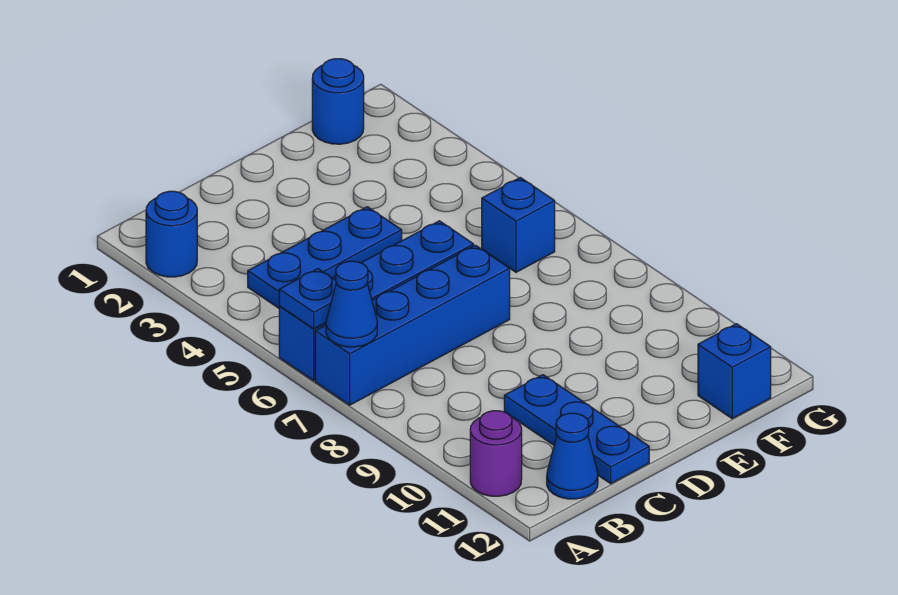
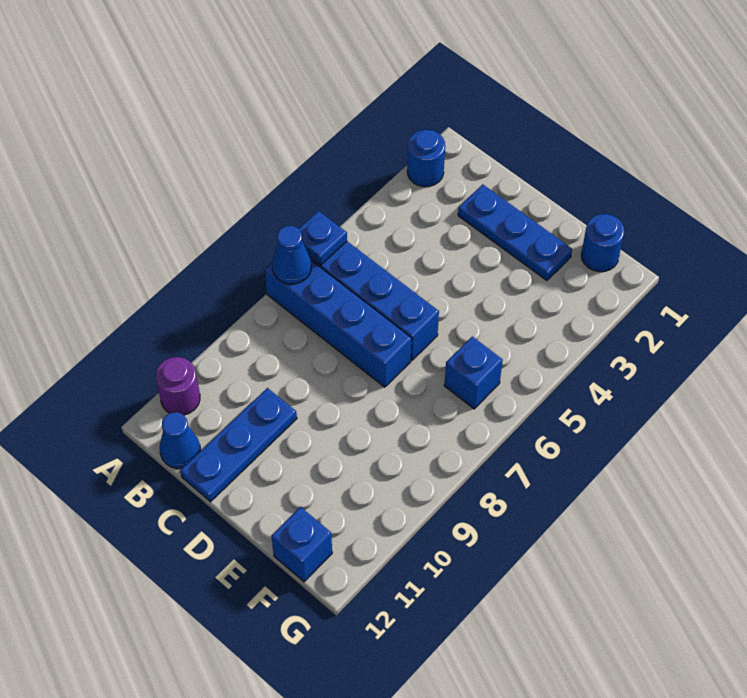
blue plate B4:D4 level 1 -> blue plate C2:E2 level 1

